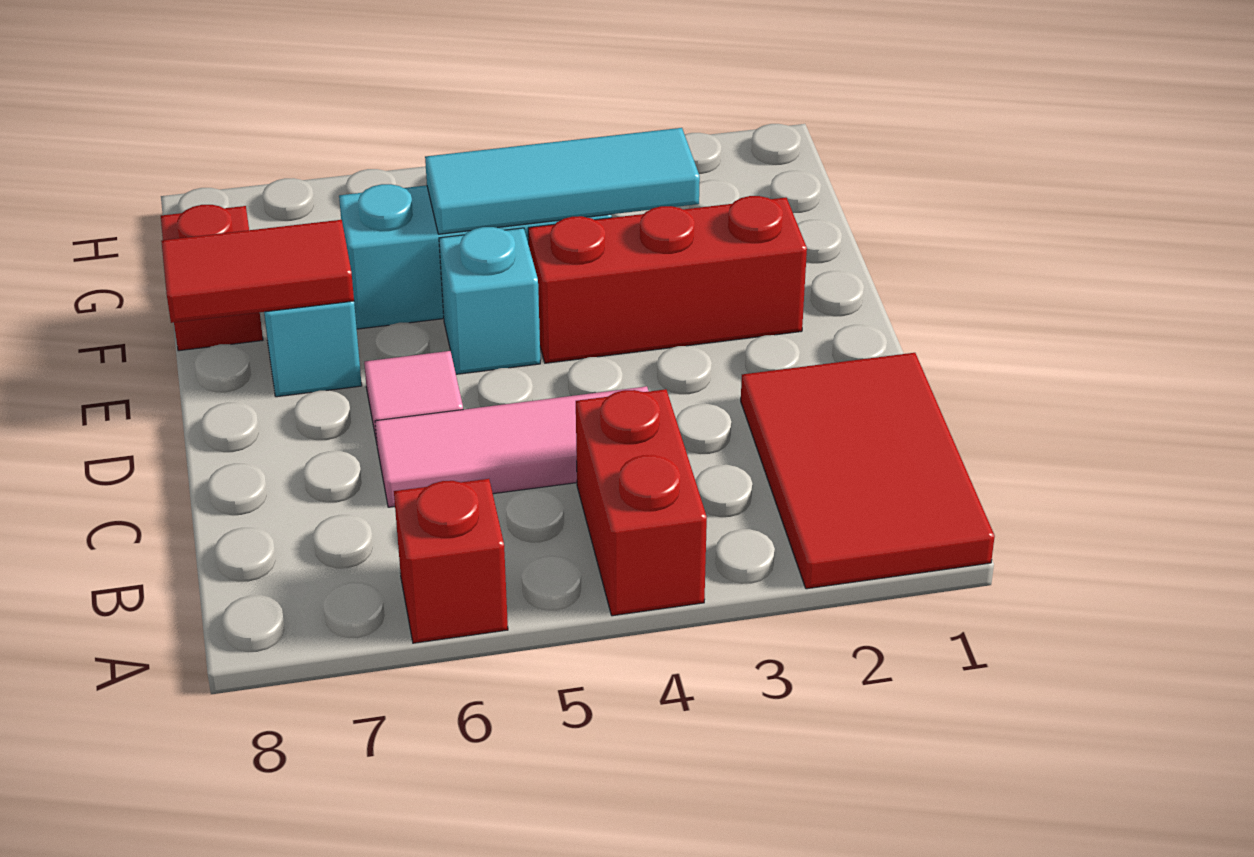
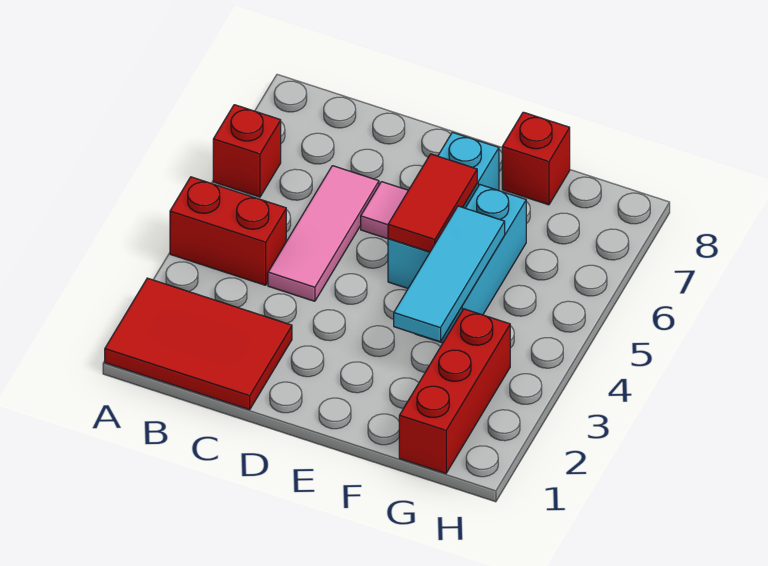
red brick E2:E4 level 1 -> red brick G1:G3 level 1
red tile E7:E8 level 2 -> red tile E5:E6 level 2

